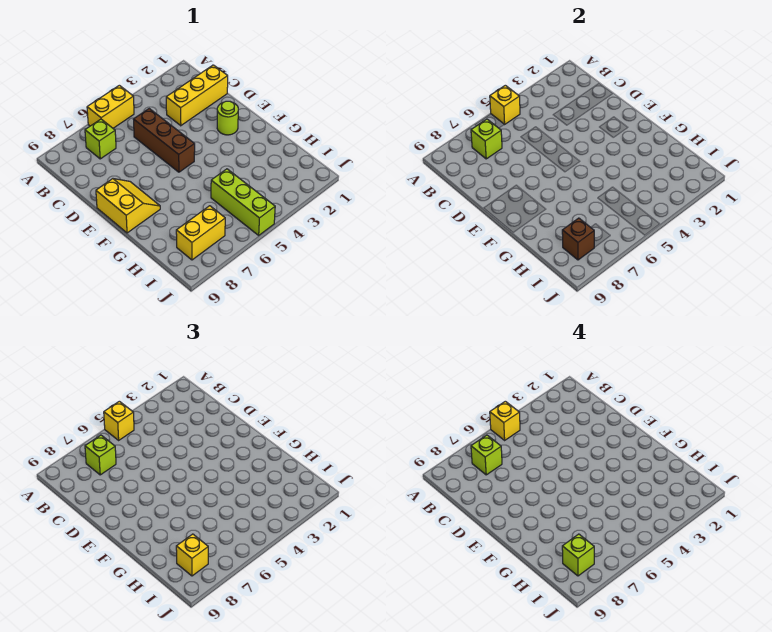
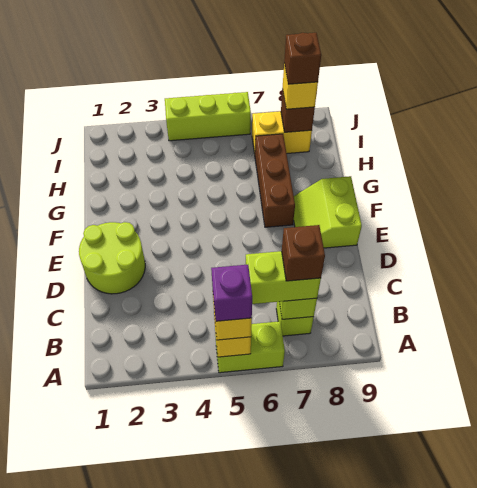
yellow brick A5:A6 level 1 -> lime brick A5:A6 level 1
yellow brick A5 level 4 -> purple brick A5 level 4
lime brick B7 level 3 -> lime brick B6:B7 level 3
lime brick B7 level 4 -> brown brick B7 level 4
yellow brick C1:C3 level 1 -> none
brown brick C5:E5 level 1 -> brown brick F7:H7 level 1
lime round brick E2 level 1 -> lime round brick D1:E2 level 1
yellow slope E8:F9 level 1 top 9 -> lime slope E8:F9 level 1 top 9
lime brick H5:J5 level 1 -> lime brick J4:J6 level 1
lime brick I8 level 4 -> brown brick I8 level 4

